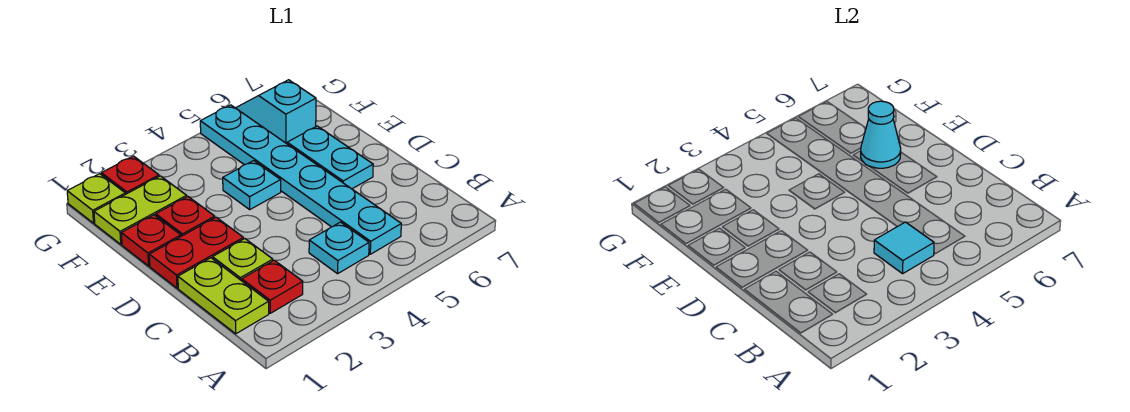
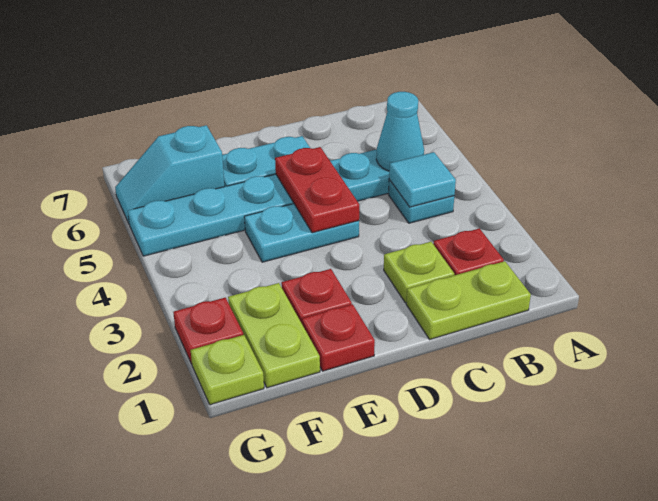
red plate D1:D2 level 1 -> red plate D4:D5 level 2
cyan plate E4 level 1 -> cyan plate D4:E4 level 1
cyan cone E6 level 2 -> cyan cone B5 level 2

